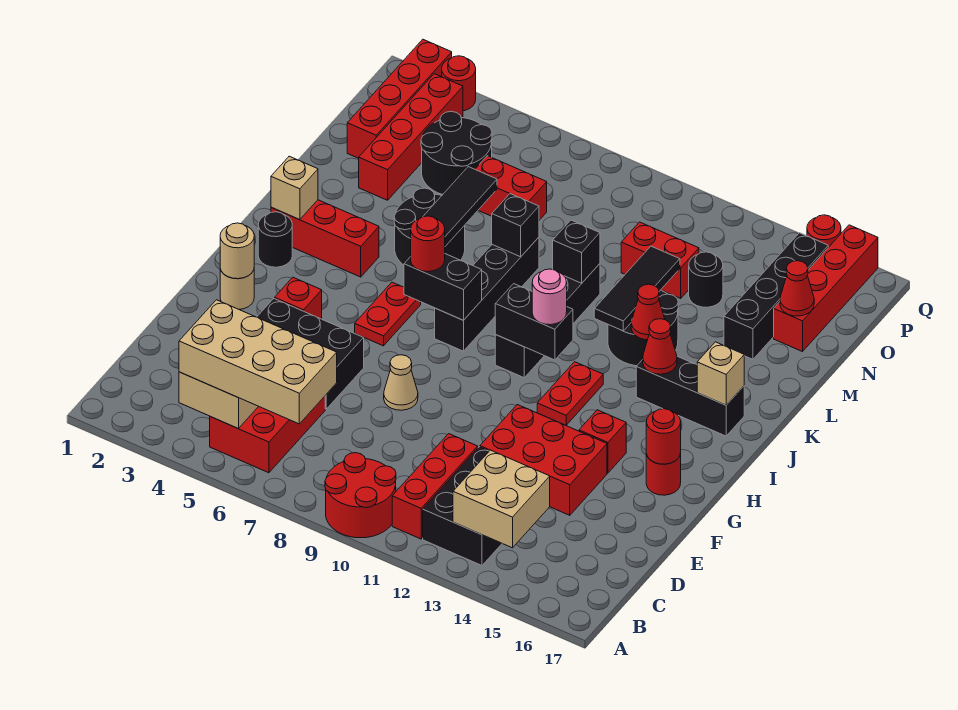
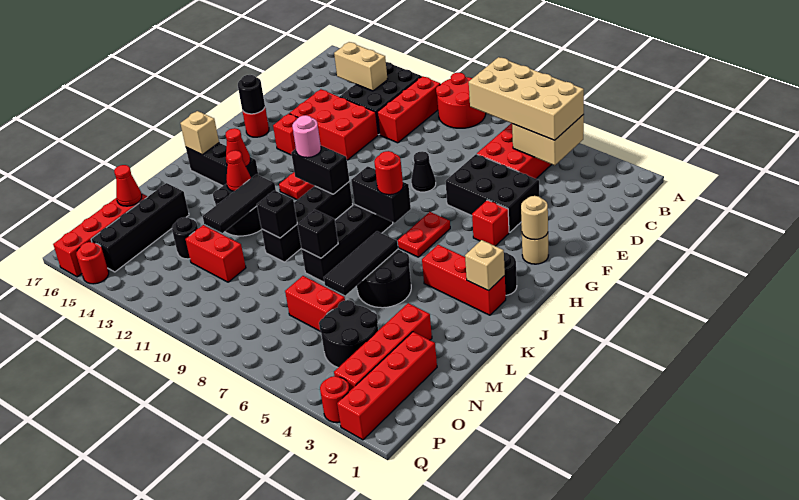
tan brick B13:C14 level 2 -> tan brick C13:C14 level 2
tan cone F8 level 1 -> black cone F8 level 1
red round brick G16 level 2 -> black round brick G16 level 2

